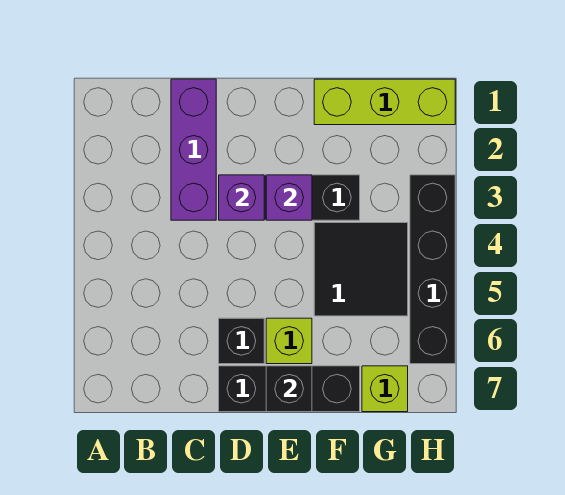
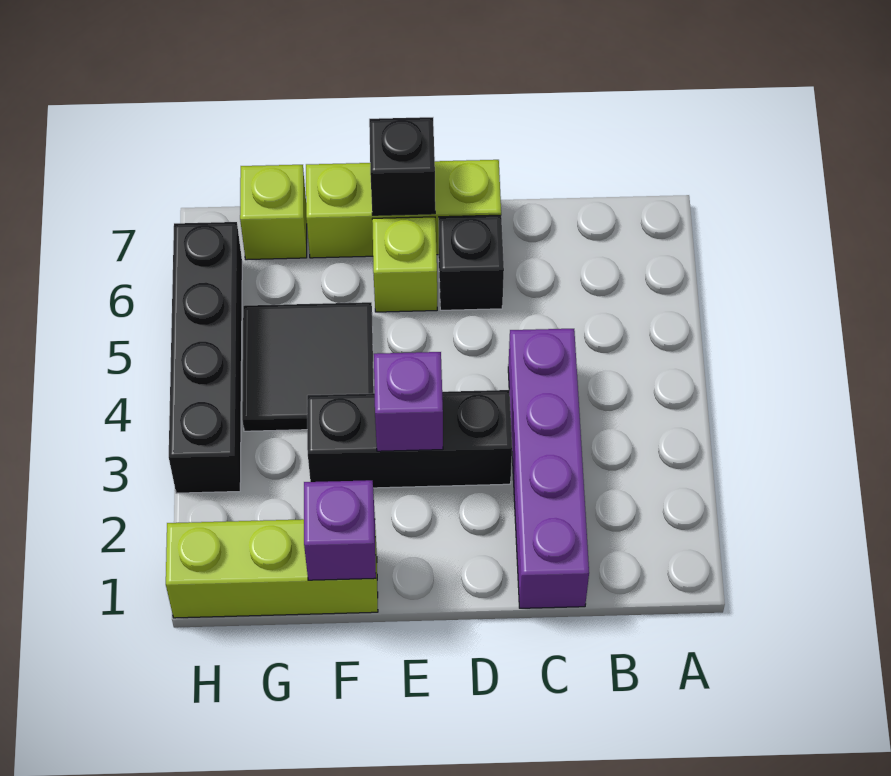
purple brick C1:C3 level 1 -> purple brick C1:C4 level 1
purple brick D3 level 2 -> purple brick F1 level 2
black brick D7:F7 level 1 -> lime brick D7:F7 level 1

